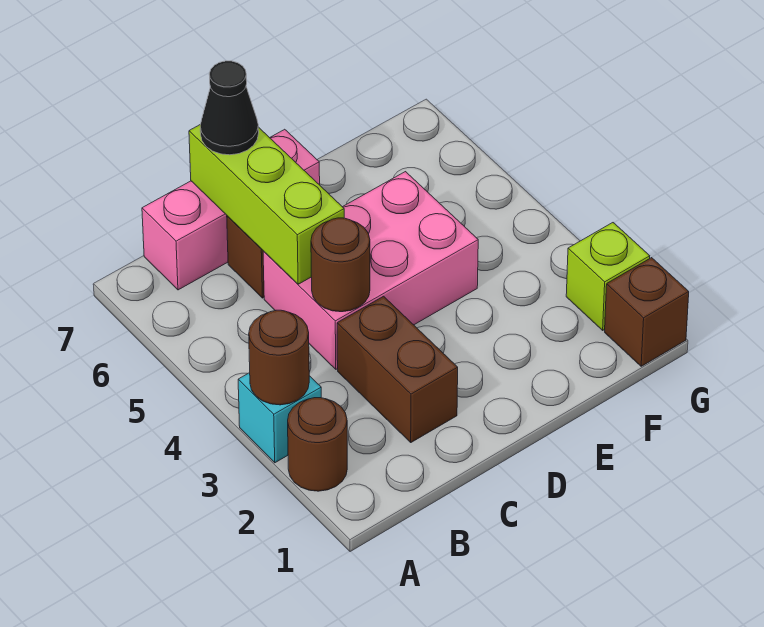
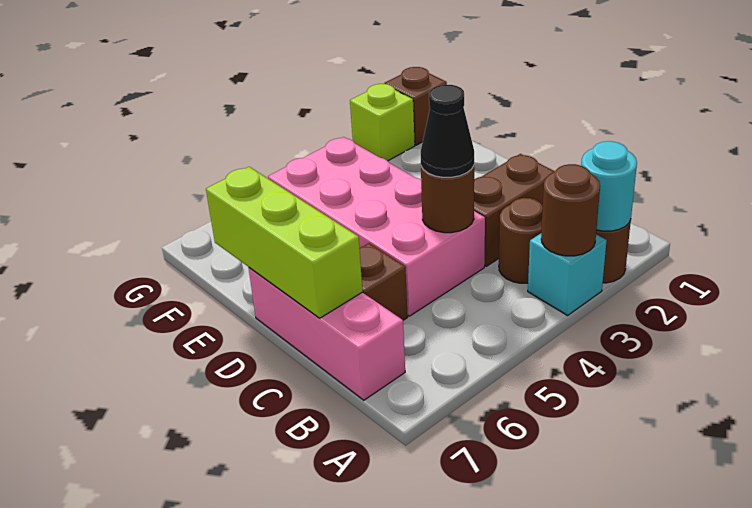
none -> cyan round brick A2 level 2
none -> brown round brick B3 level 1
pink brick C4:E5 level 1 -> pink brick C4:F5 level 1
lime brick C5:C7 level 2 -> lime brick C7:E7 level 2
black cone C7 level 3 -> black cone C4 level 3

